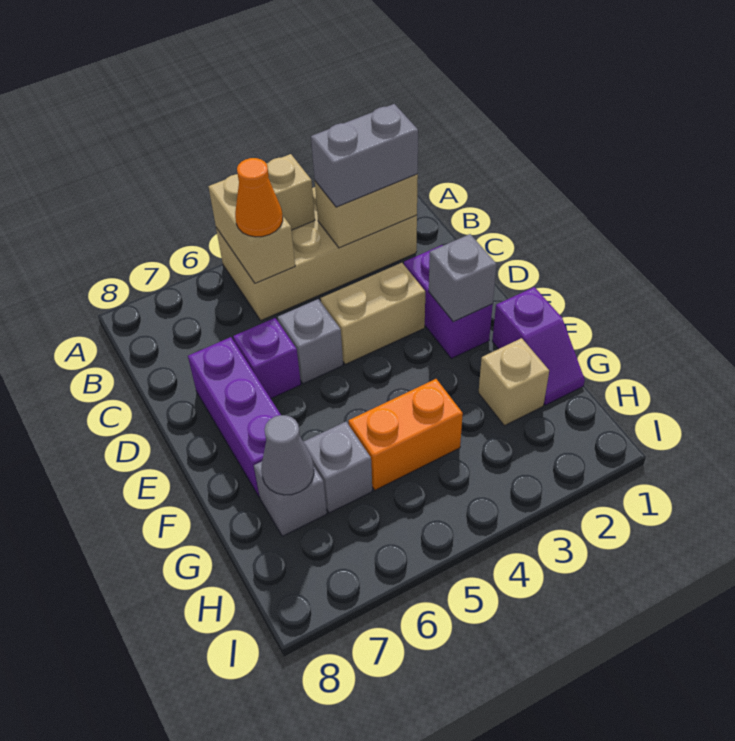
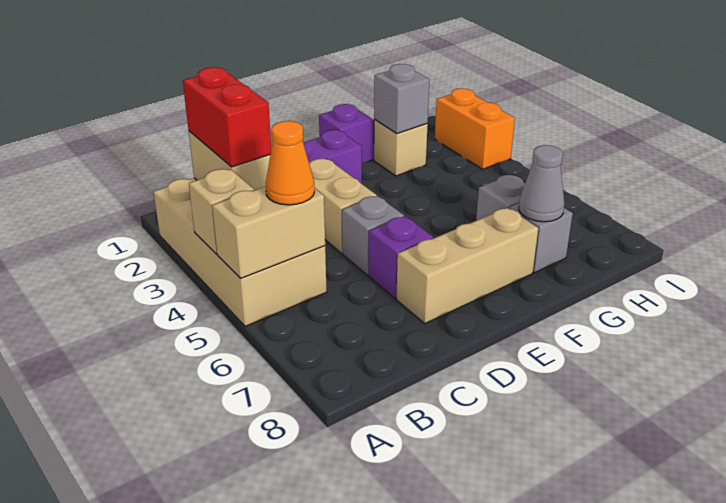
grey brick B2:B3 level 3 -> red brick B2:B3 level 3
purple brick D7:F7 level 1 -> tan brick D7:F7 level 1
grey brick E2 level 2 -> grey brick G2 level 2
orange brick G4:G5 level 1 -> orange brick I2:I3 level 1

